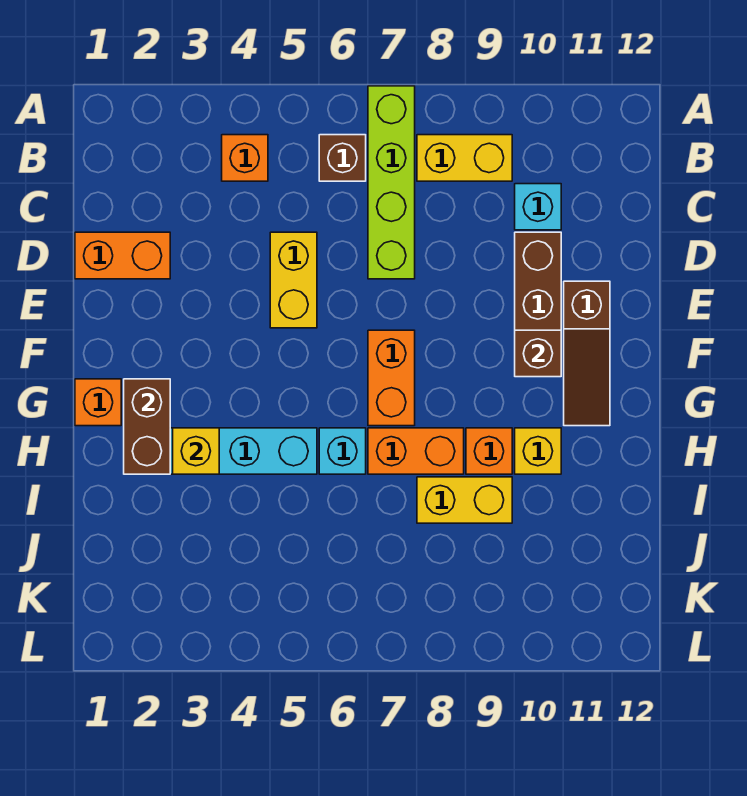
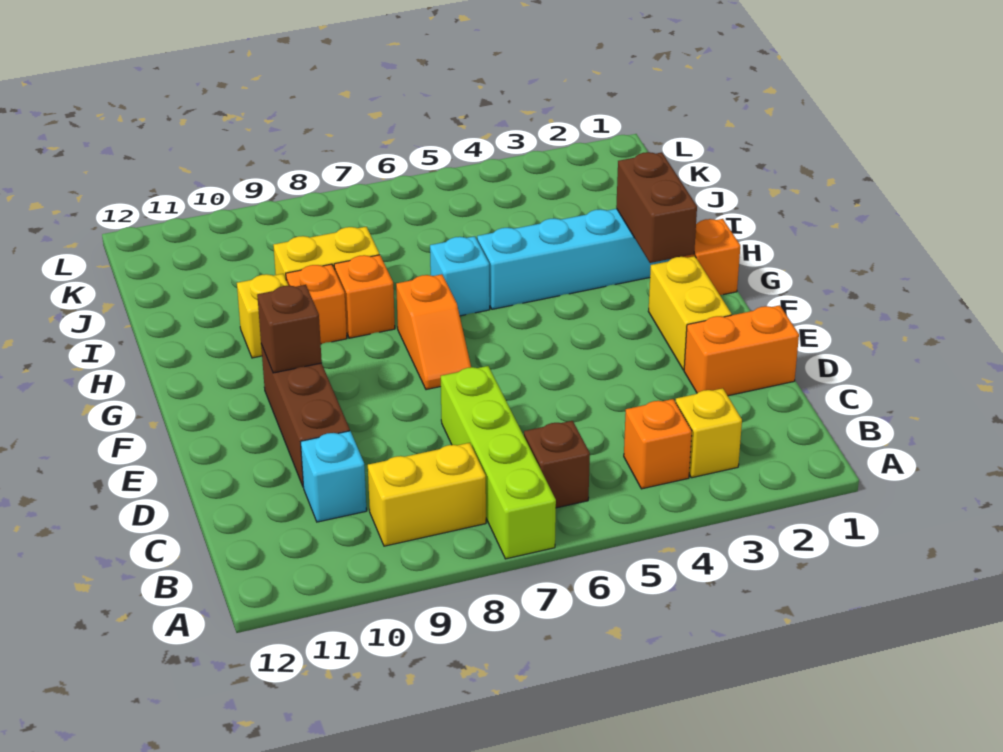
yellow brick D5:E5 level 1 -> yellow brick E2:F2 level 1
brown slope E11:G11 level 1 top E -> none
orange brick F7:G7 level 1 -> orange slope F7:G7 level 1 top G
yellow brick H3 level 2 -> yellow brick B3 level 1
orange brick H7:H8 level 1 -> orange brick H8 level 1

